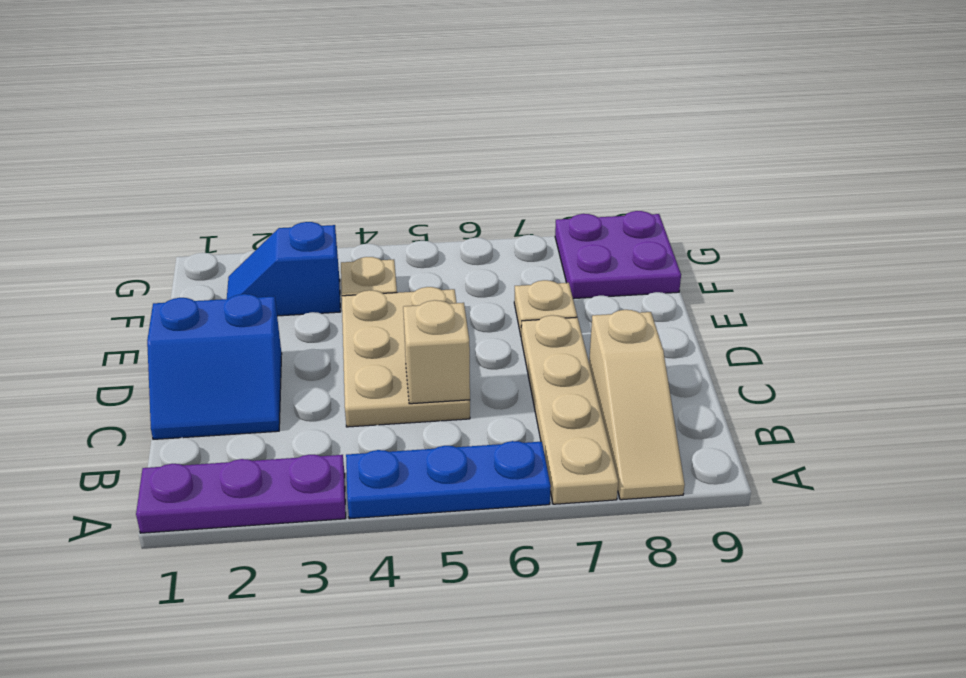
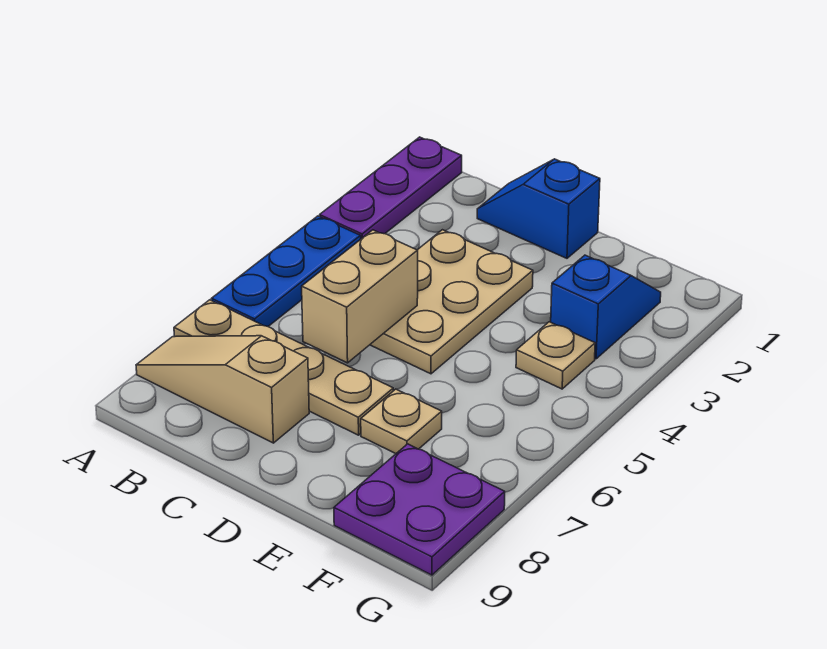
blue slope C1:D2 level 1 top D -> blue slope C1:D1 level 1 top D
tan plate C4:E5 level 1 -> tan plate C3:D5 level 1
tan brick C5 level 2 -> tan brick C5:C6 level 2

